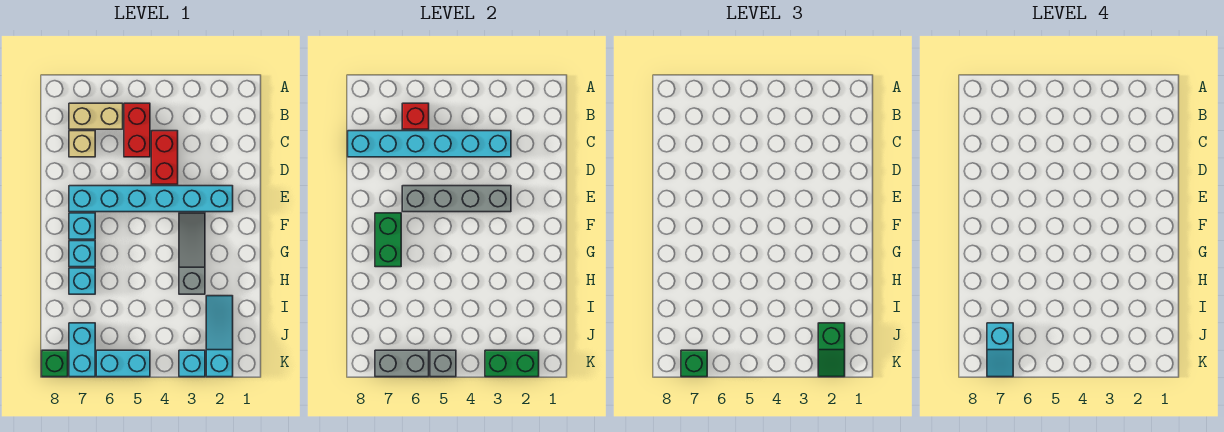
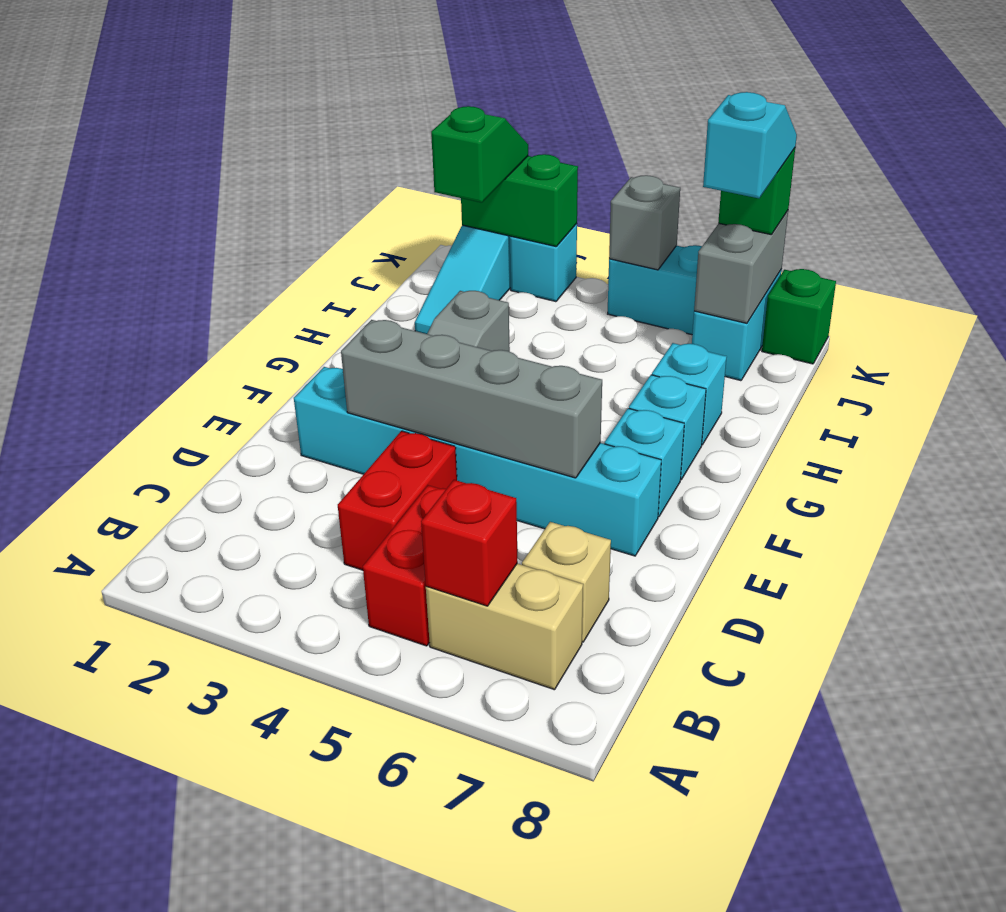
cyan brick C3:C8 level 2 -> none
green brick F7:G7 level 2 -> none
grey brick K6:K7 level 2 -> grey brick J7:K7 level 2

